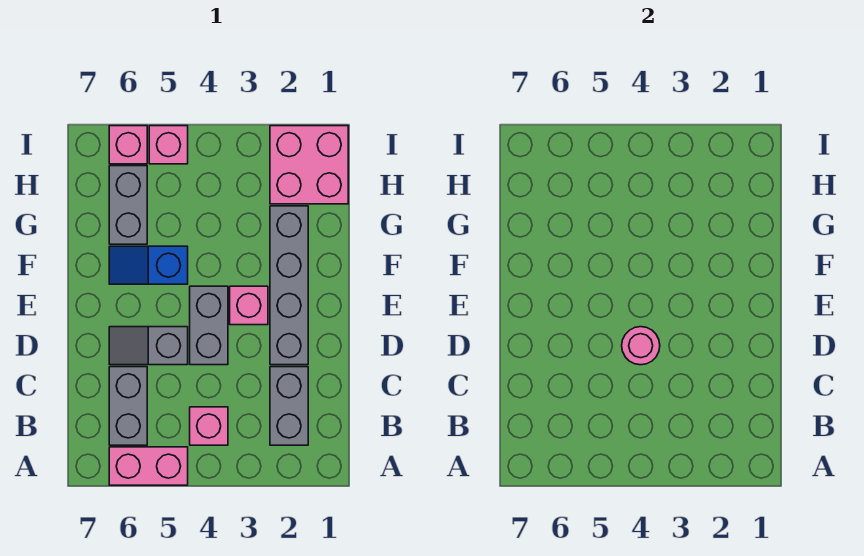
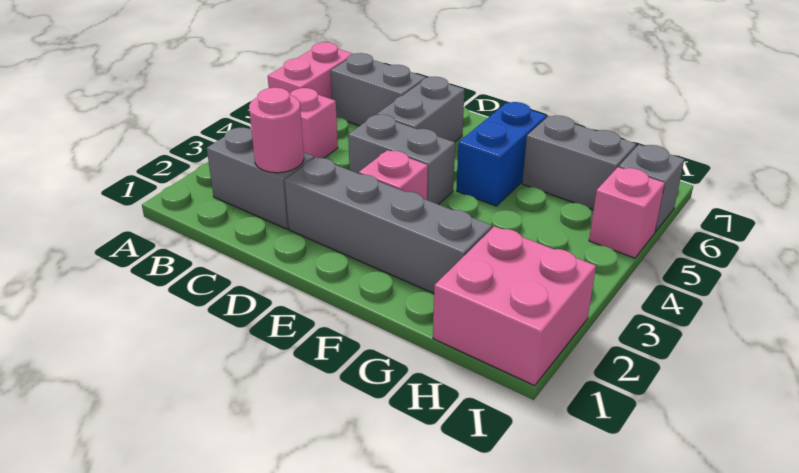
pink round brick D4 level 2 -> pink round brick C2 level 2
grey slope D5:D6 level 1 top 5 -> grey brick D5:D6 level 1
blue slope F5:F6 level 1 top 5 -> blue brick F5:F6 level 1
pink brick I6 level 1 -> grey brick I6 level 1

